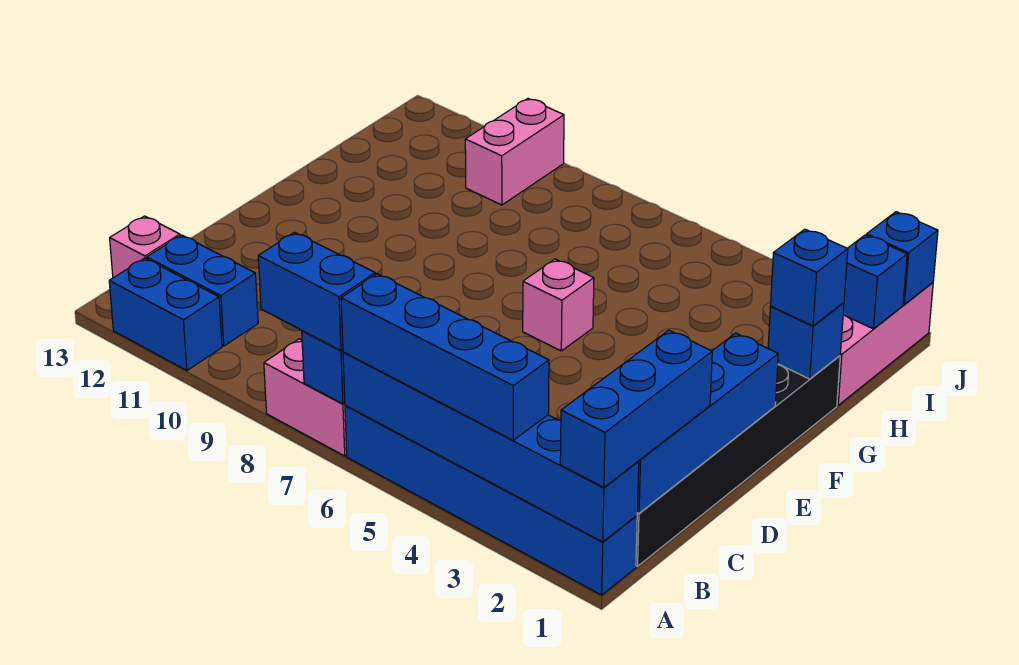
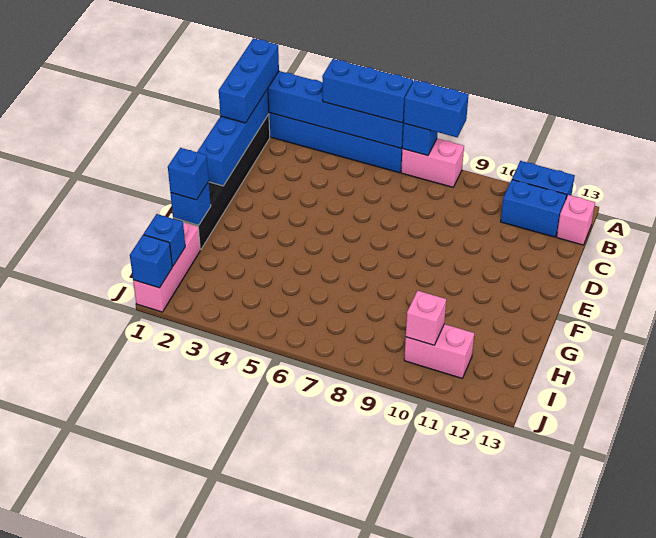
blue brick A3:A6 level 3 -> blue brick A4:A6 level 3
pink brick F6 level 1 -> pink brick I10 level 2
pink brick I10:J10 level 1 -> pink brick I10:I11 level 1

